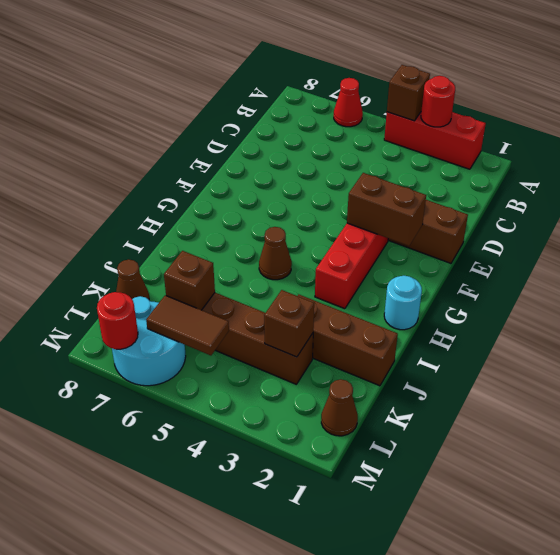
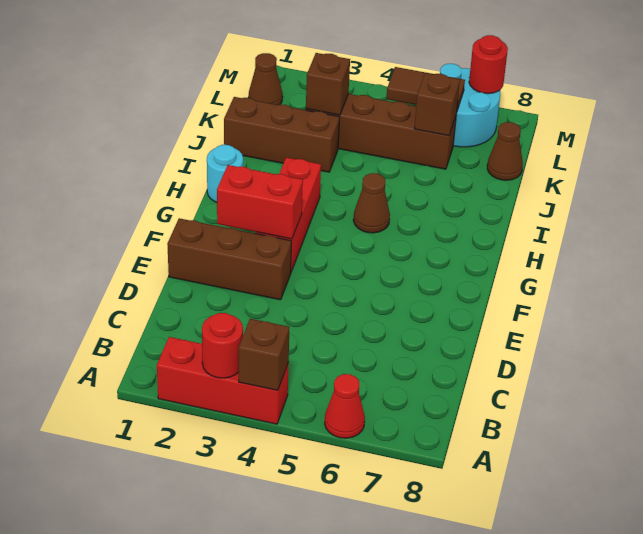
brown brick F2:F3 level 2 -> red brick F2:F3 level 2

